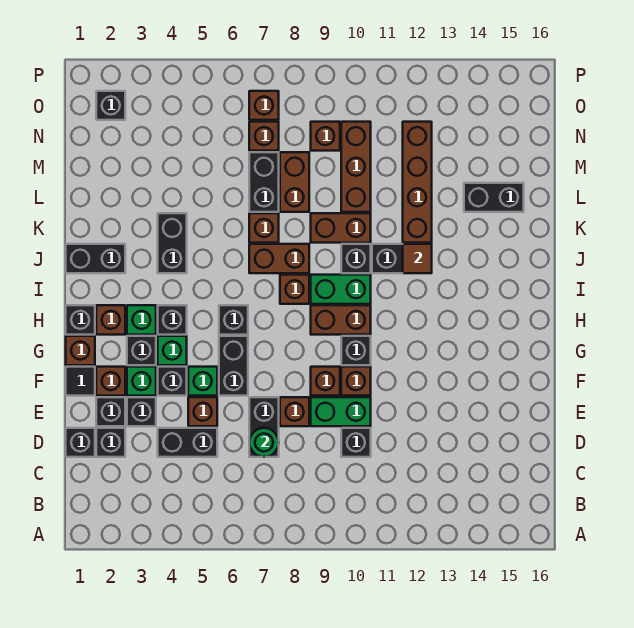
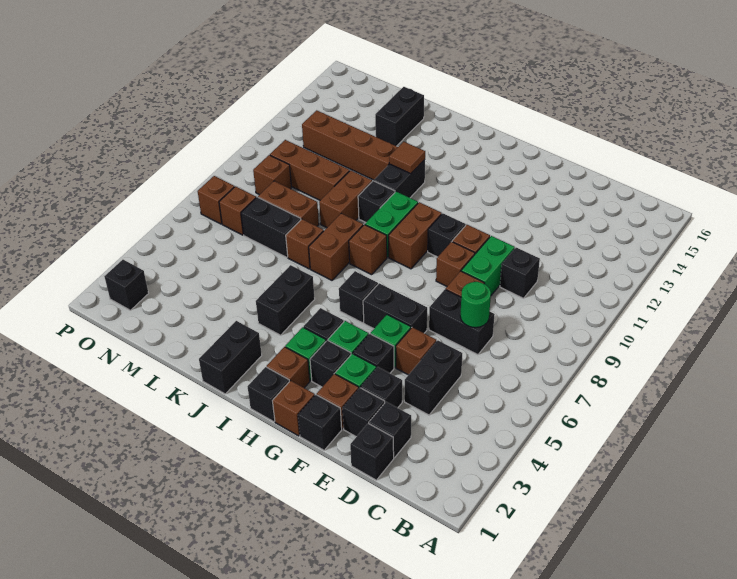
black tile F1 level 1 -> black brick F1 level 1
black brick J4:K4 level 1 -> black brick J4:J5 level 1

